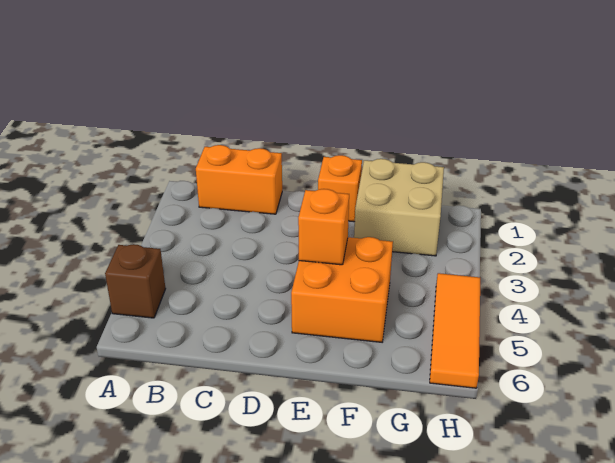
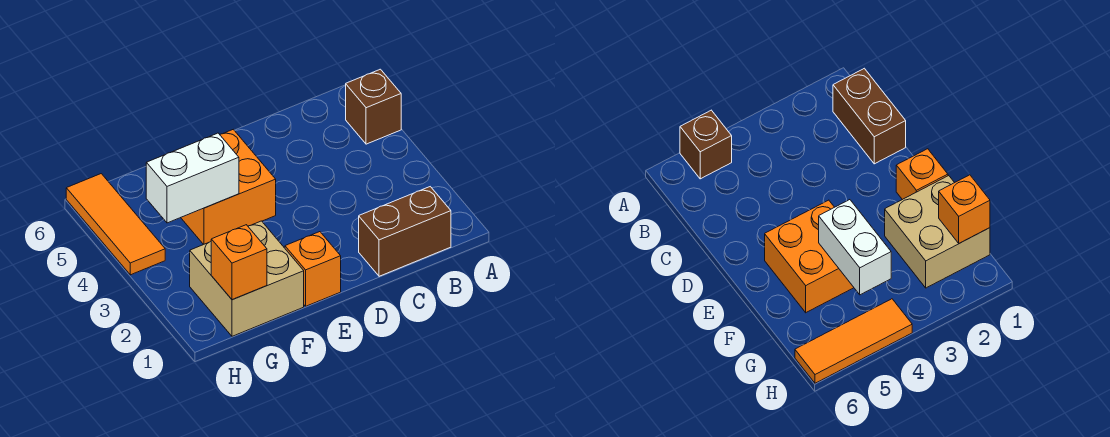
orange brick B1:C1 level 1 -> brown brick B1:C1 level 1
orange brick E4 level 2 -> orange brick G1 level 2
none -> white brick F4:G4 level 2

